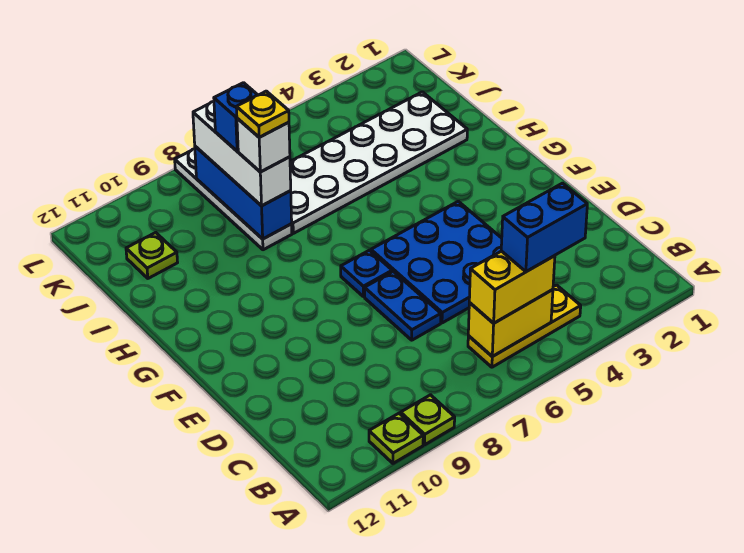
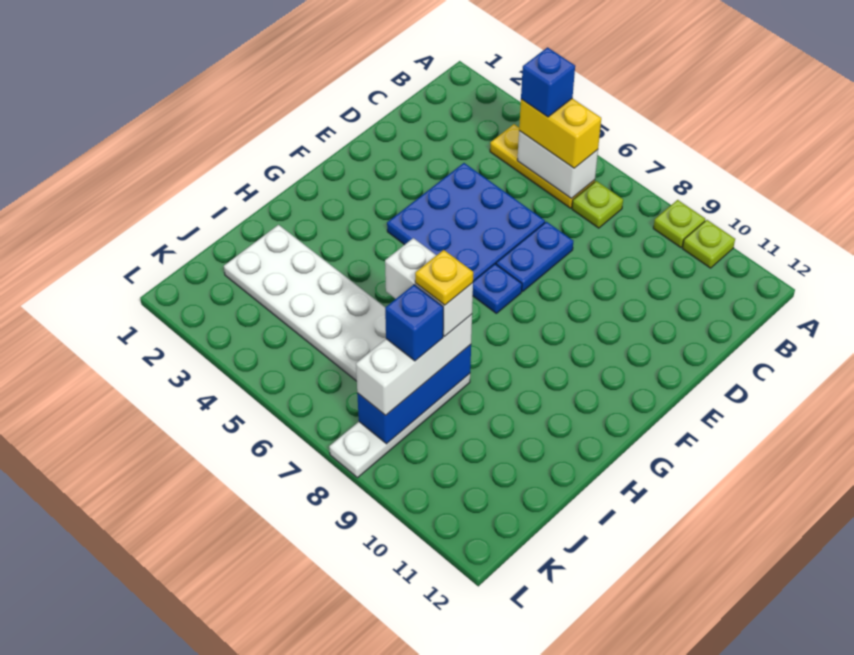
blue brick B4:B5 level 4 -> blue brick B5 level 4
yellow brick B5:B6 level 2 -> white brick B5:B6 level 2
white brick I8 level 4 -> white brick I7:I8 level 4
lime plate J11 level 1 -> lime plate B7 level 1

